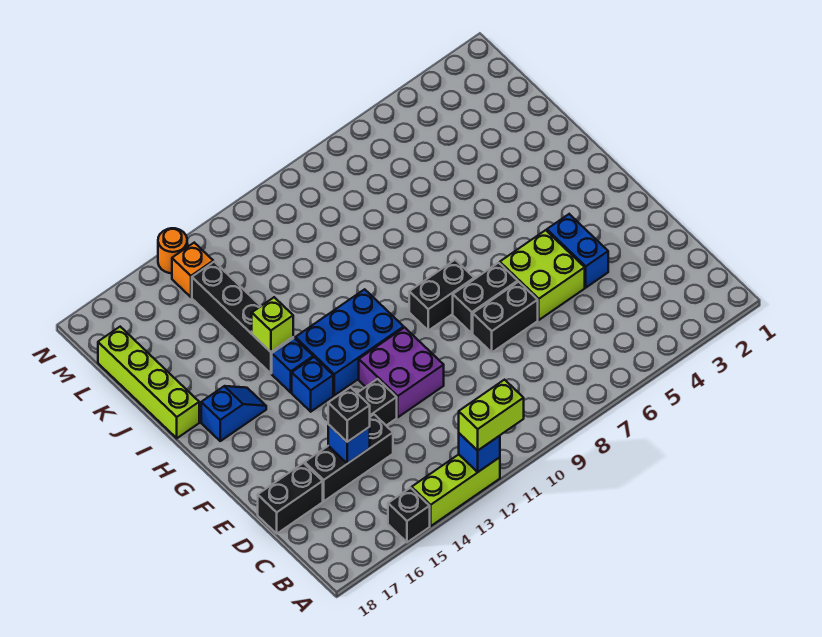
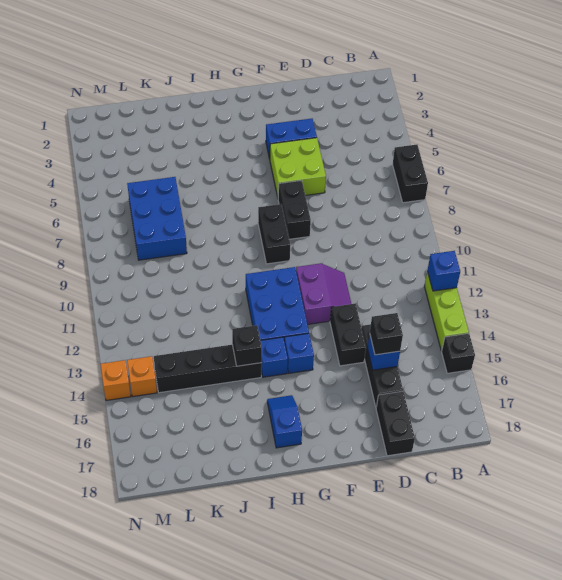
lime brick A11:A12 level 3 -> none
black brick E7:E8 level 1 -> black brick A6:A7 level 1
purple brick E11:F12 level 1 -> purple slope E11:F12 level 1 top F
lime brick I14 level 2 -> black brick I14 level 2
lime brick I18:L18 level 1 -> none
none -> blue brick K6:L8 level 1
orange round brick N14 level 1 -> orange brick N14 level 1

